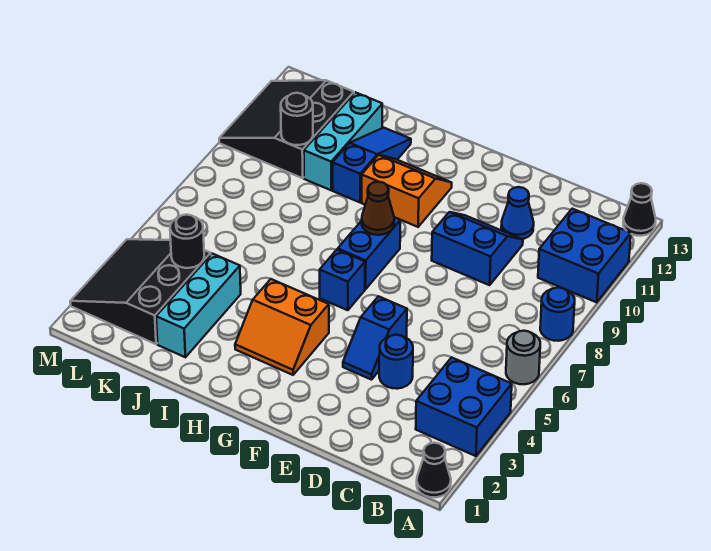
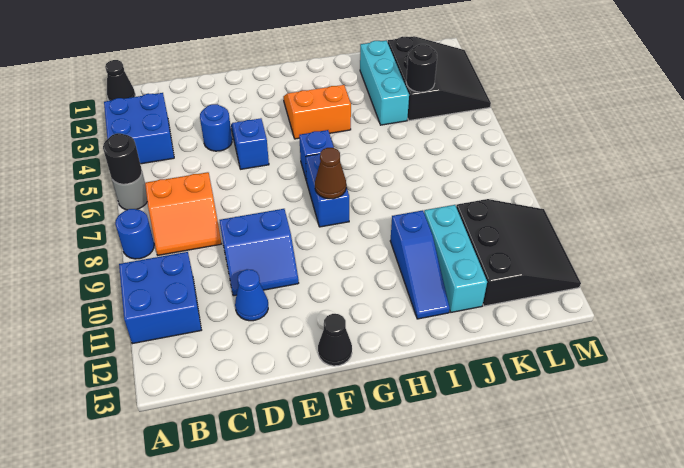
black cone A13 level 1 -> black cone F13 level 1
orange slope G10:H11 level 1 top 10 -> orange slope B7:C8 level 1 top 7
black round brick K10 level 2 -> black round brick A6 level 2

